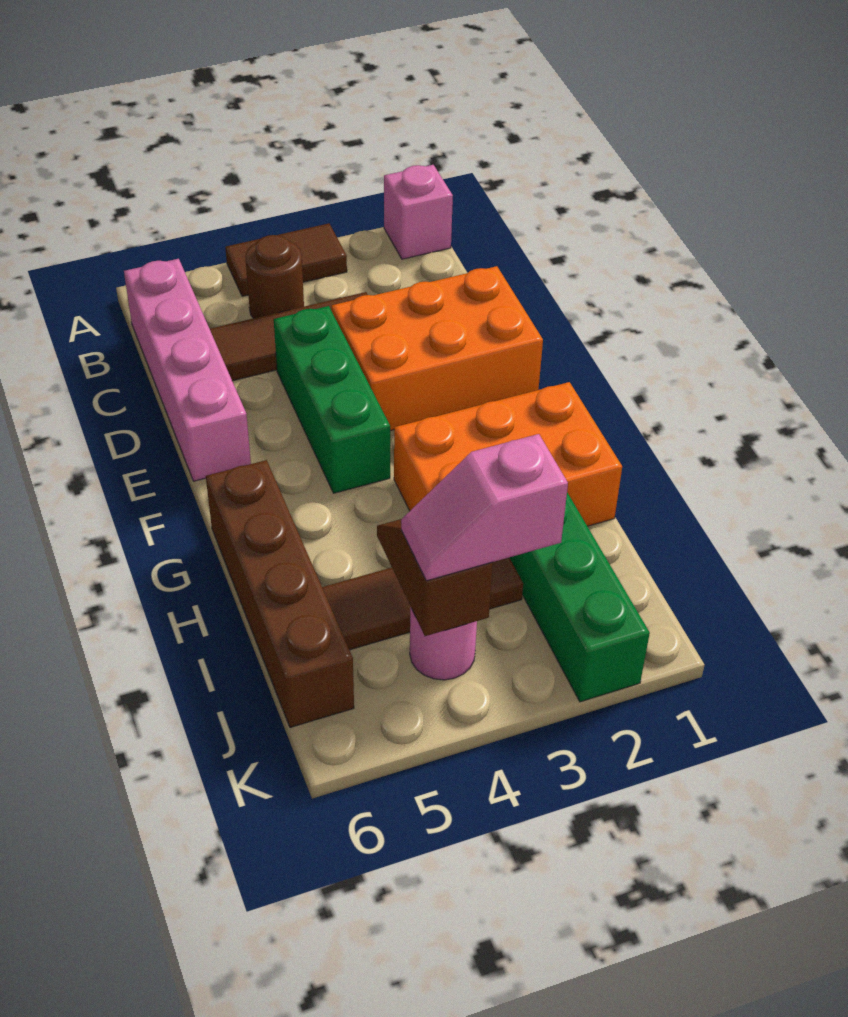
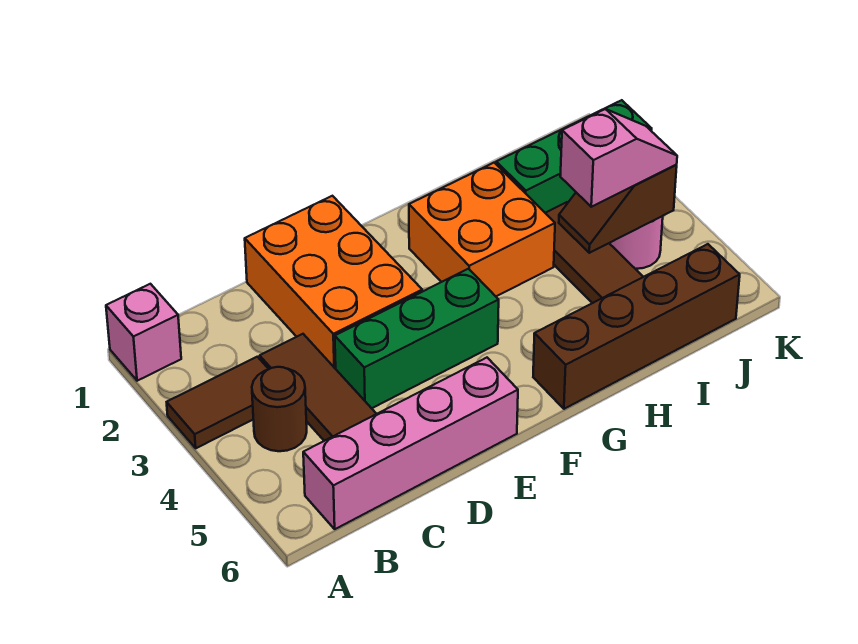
brown tile A3:A4 level 1 -> brown tile A3:B3 level 1
orange brick G1:H3 level 1 -> orange brick G2:H3 level 1
pink slope J3:J4 level 3 top 3 -> pink slope I4:J4 level 3 top I

